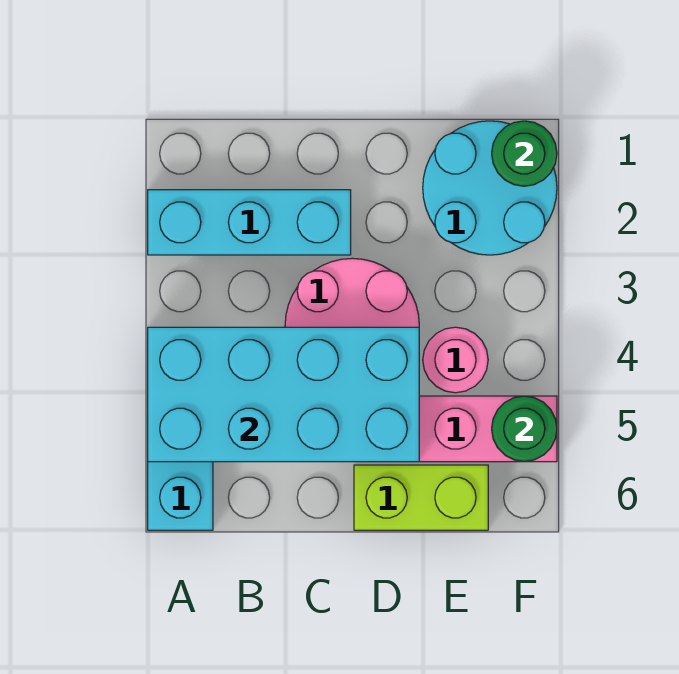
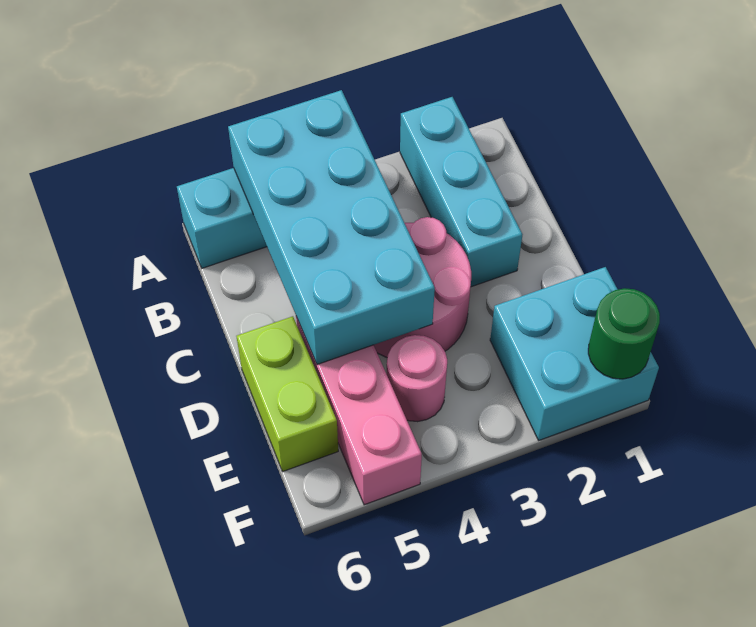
cyan round brick E1:F2 level 1 -> cyan brick E1:F2 level 1
green round brick F5 level 2 -> none

